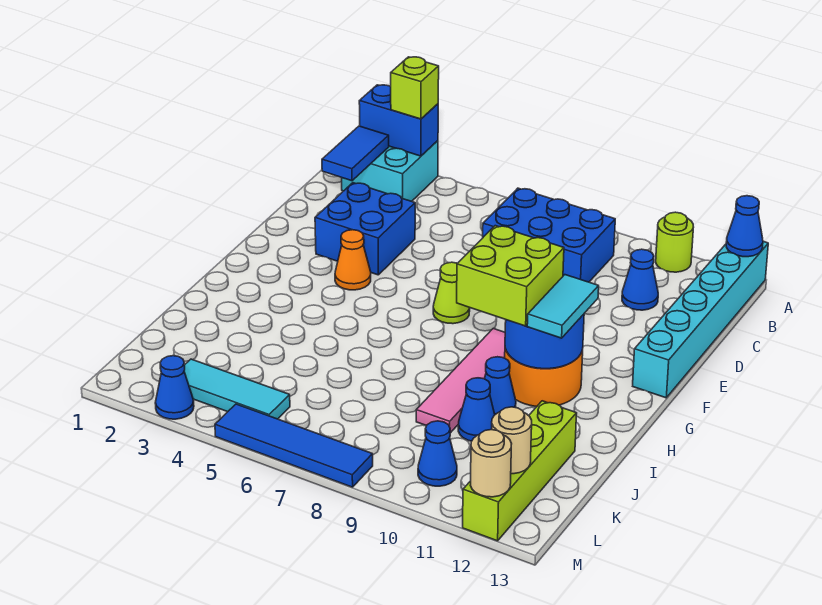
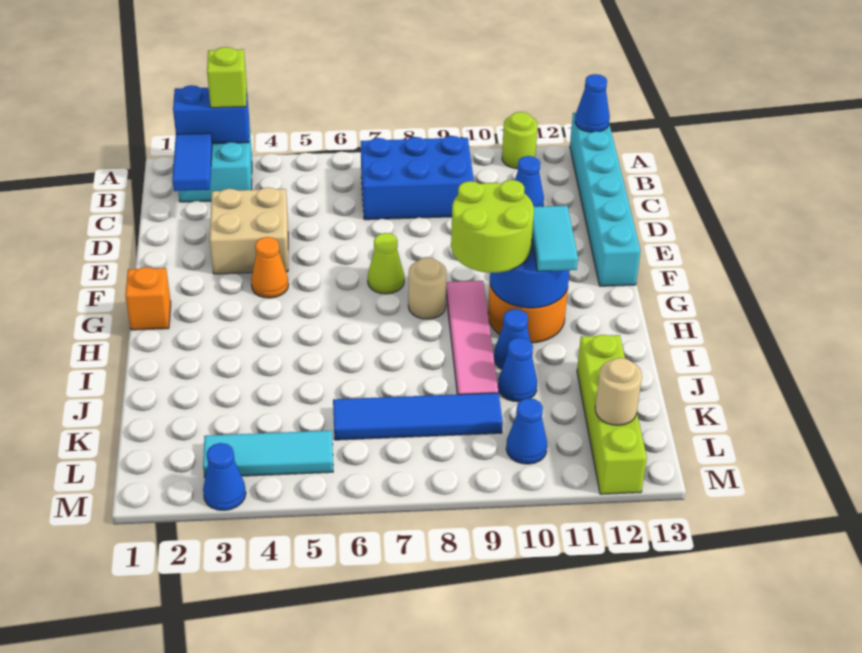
blue brick D3:E4 level 1 -> tan brick D3:E4 level 1
none -> orange brick G1 level 1
lime brick G9:H10 level 3 -> lime round brick G9:H10 level 3
blue tile M5:M8 level 1 -> blue tile K6:K9 level 1
tan round brick M12 level 2 -> tan round brick G8 level 1

